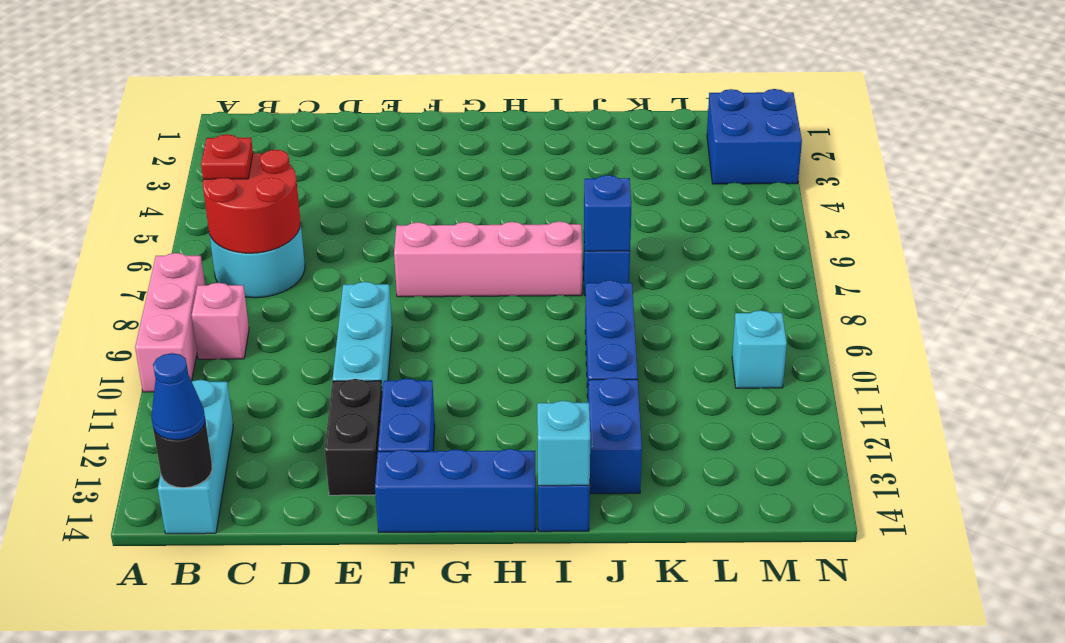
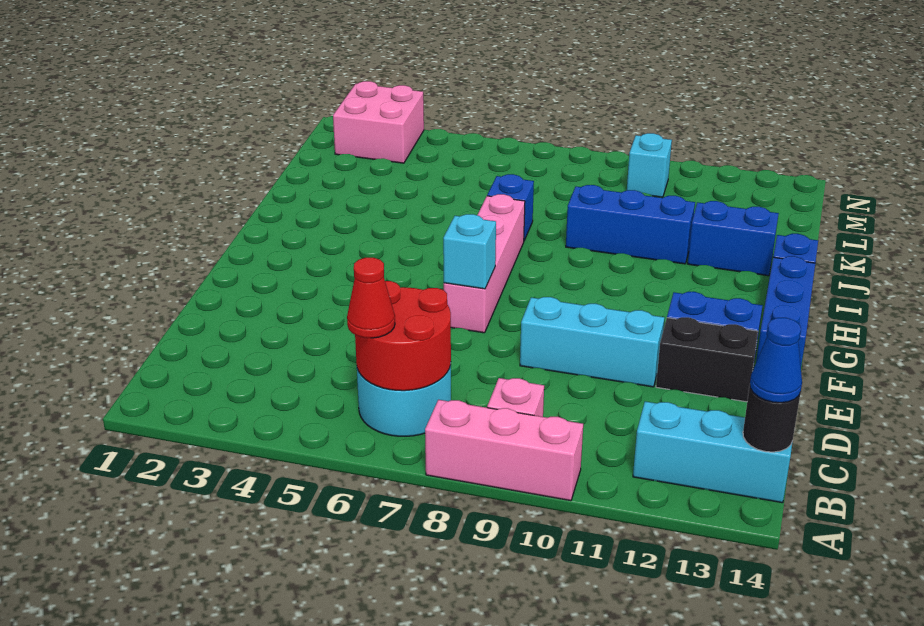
red plate B6 level 3 -> red cone B6 level 3
cyan brick I14 level 2 -> cyan brick F7 level 2
blue brick J7 level 2 -> none
blue brick M2:N3 level 1 -> pink brick M2:N3 level 1

